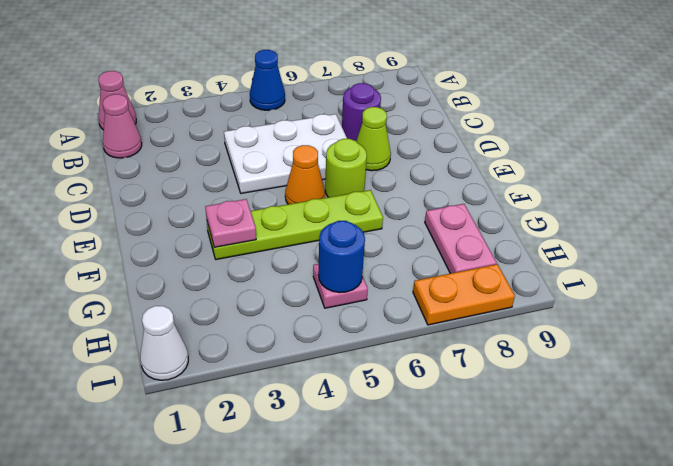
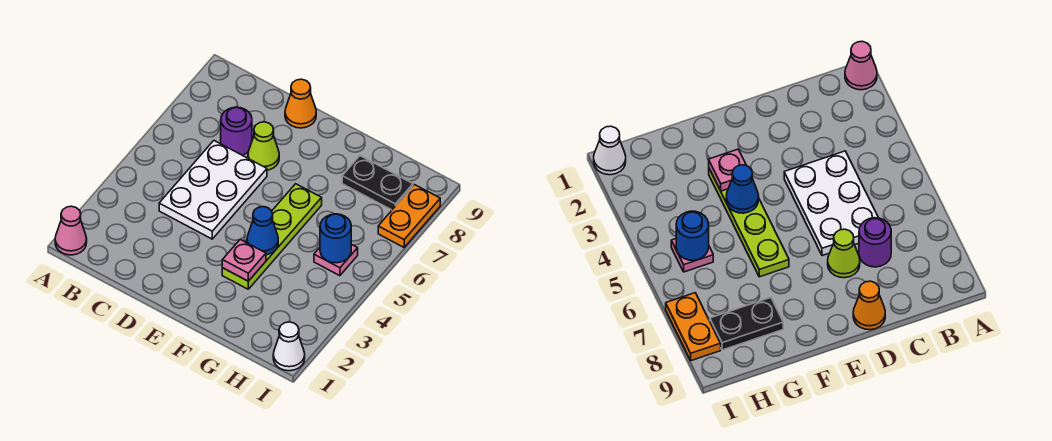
blue cone A5 level 1 -> blue cone F4 level 2
pink cone B1 level 1 -> none
orange cone E5 level 1 -> orange cone D9 level 1
lime round brick E6 level 1 -> none
pink plate G8:H8 level 1 -> black plate G8:H8 level 1

